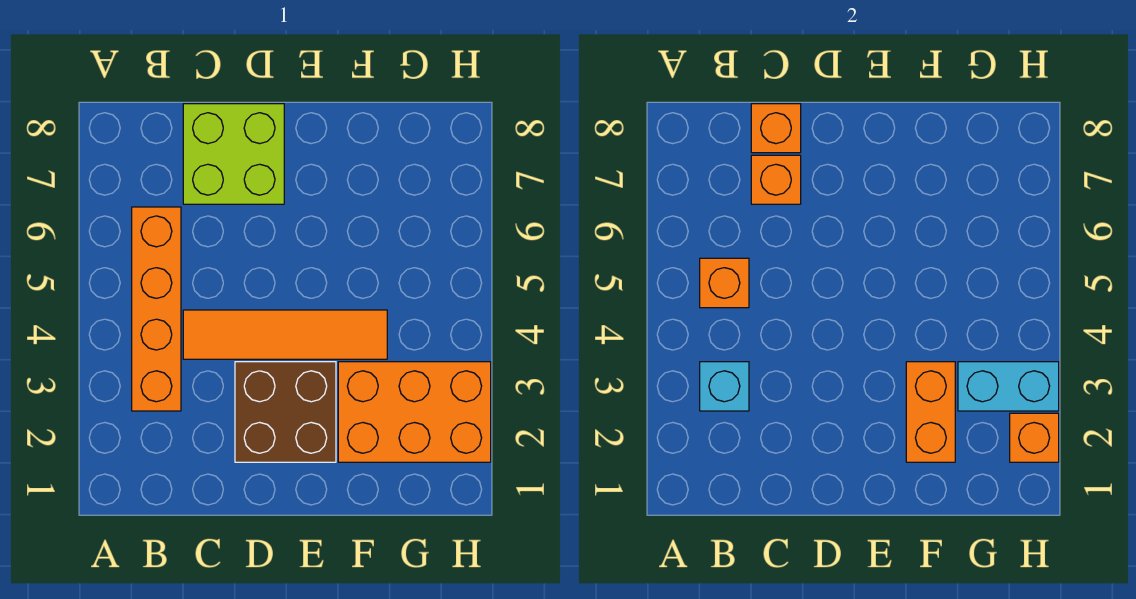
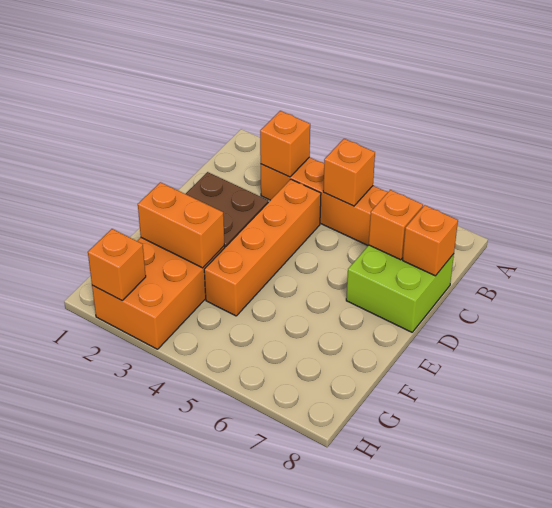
cyan brick B3 level 2 -> orange brick B3 level 2
orange tile C4:F4 level 1 -> orange brick C4:F4 level 1
cyan brick G3:H3 level 2 -> none

